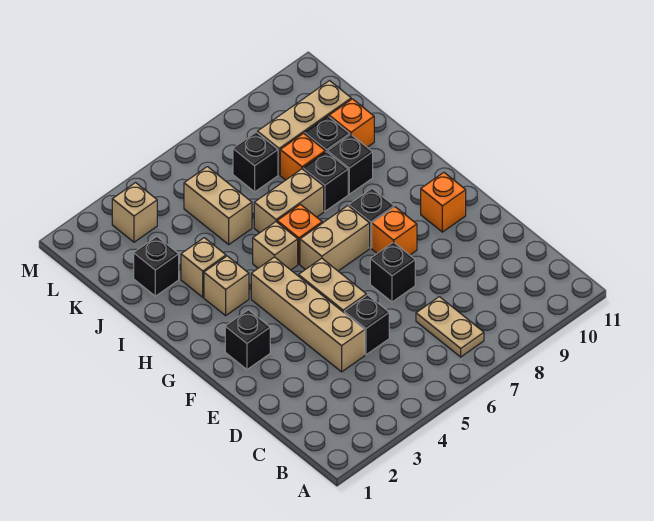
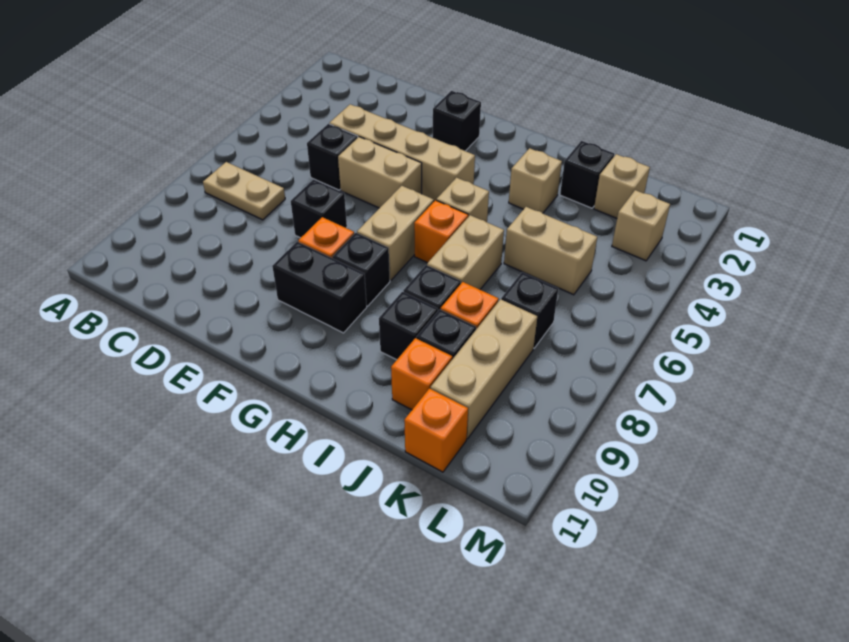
none -> black brick F9:G9 level 1
orange brick F10 level 1 -> orange brick K11 level 1
tan brick H3 level 1 -> tan brick K2 level 1

